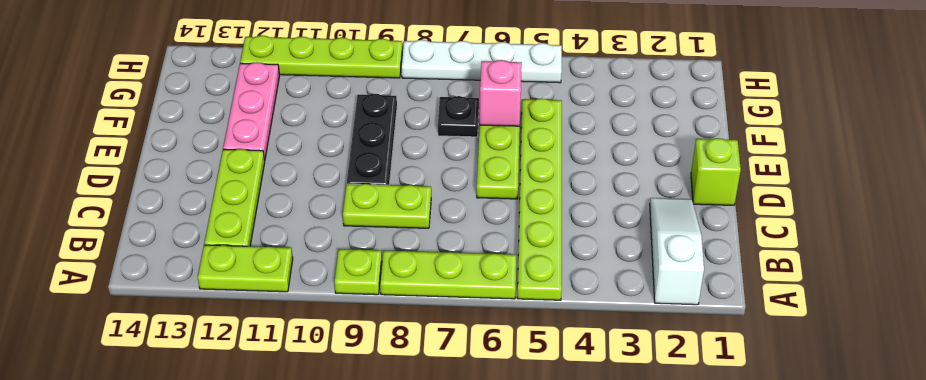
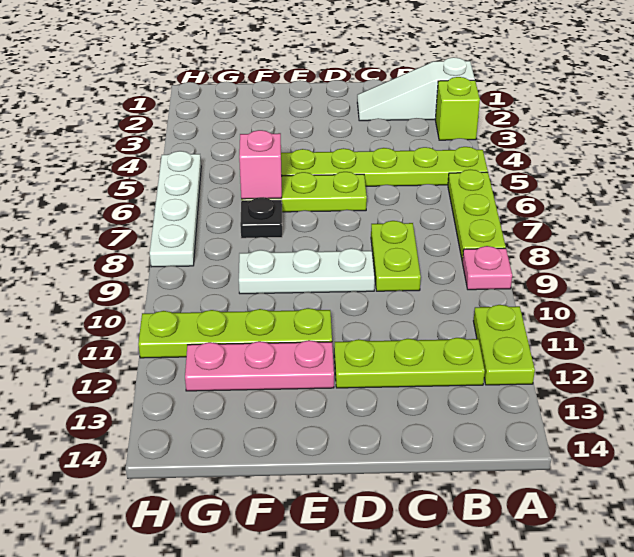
lime plate A9 level 1 -> pink plate A9 level 1
lime brick D1 level 1 -> lime brick A3 level 1
black plate D9:F9 level 1 -> white plate D9:F9 level 1
lime plate H9:H12 level 1 -> lime plate E11:H11 level 1

